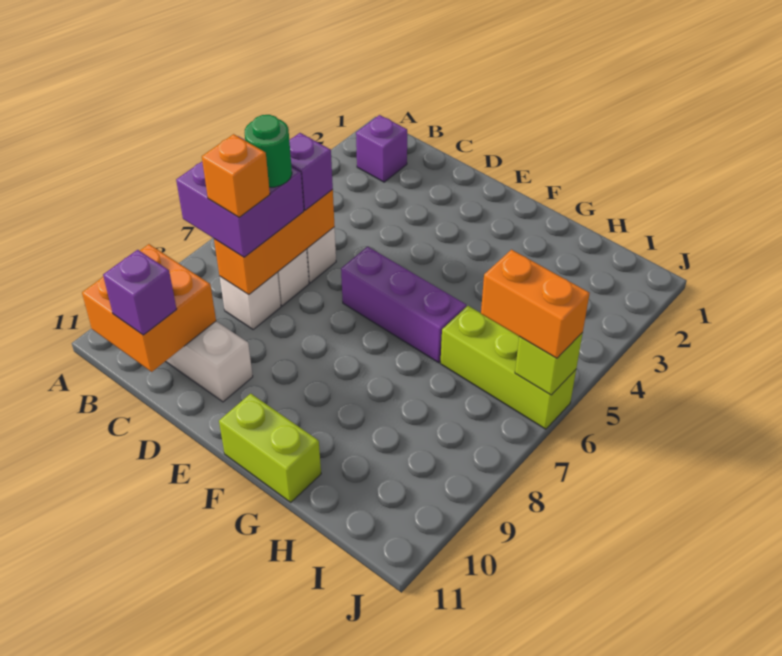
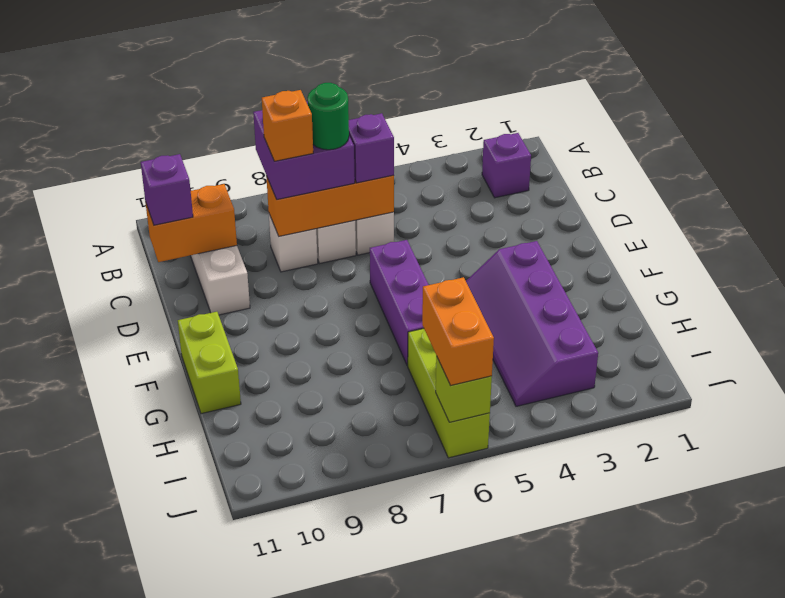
orange brick B10:C11 level 2 -> orange brick C10:C11 level 2
none -> purple slope F3:I4 level 1 top 3

